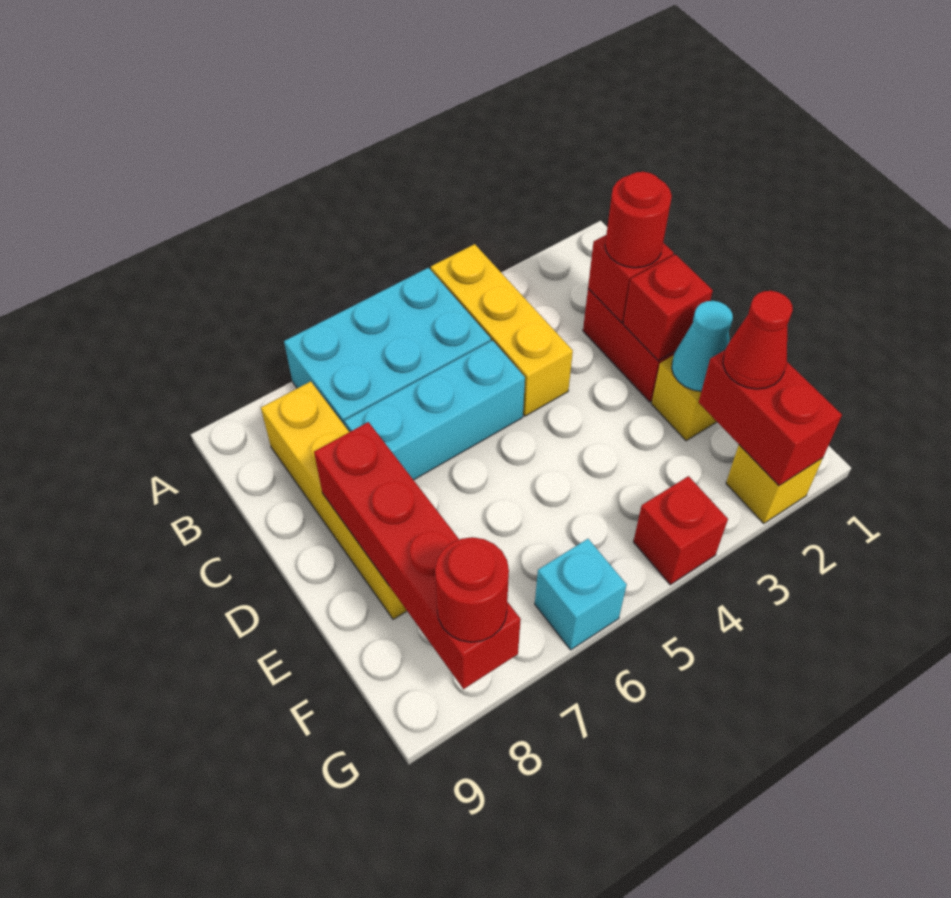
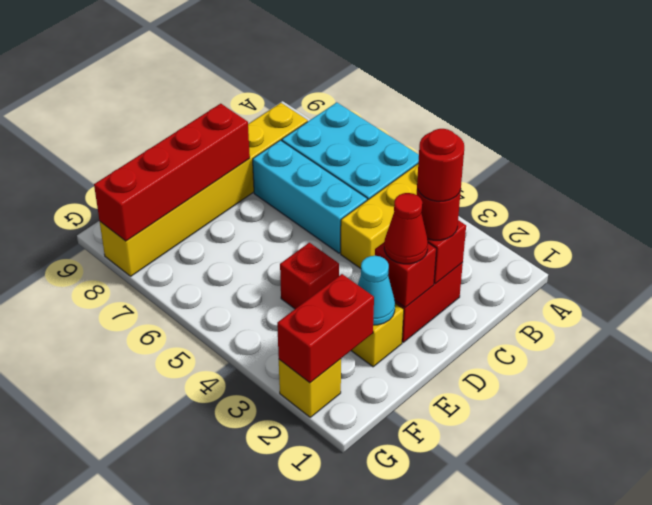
yellow brick B8:E8 level 1 -> yellow brick B8:G8 level 1
red cone F2 level 3 -> red cone D2 level 3
red brick G4 level 1 -> red brick E4 level 1
cyan brick G6 level 1 -> none
red round brick G8 level 3 -> red round brick C2 level 4

